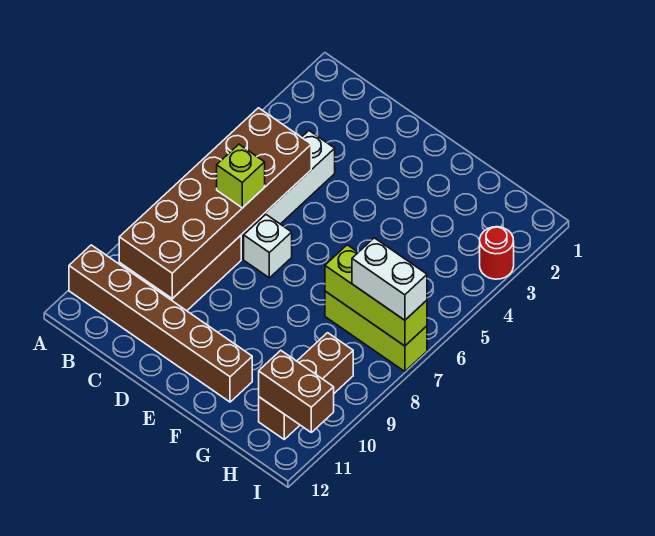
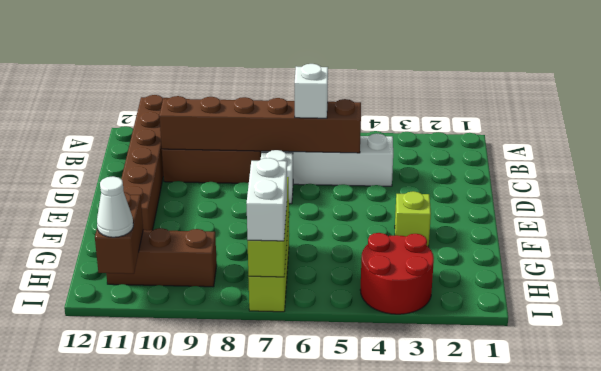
brown brick B5:C10 level 2 -> brown brick C5:C10 level 2
none -> white brick C6 level 3
lime brick C7 level 3 -> lime brick F3 level 1
red round brick I3 level 1 -> red round brick H3:I4 level 1
none -> white cone I11 level 3

